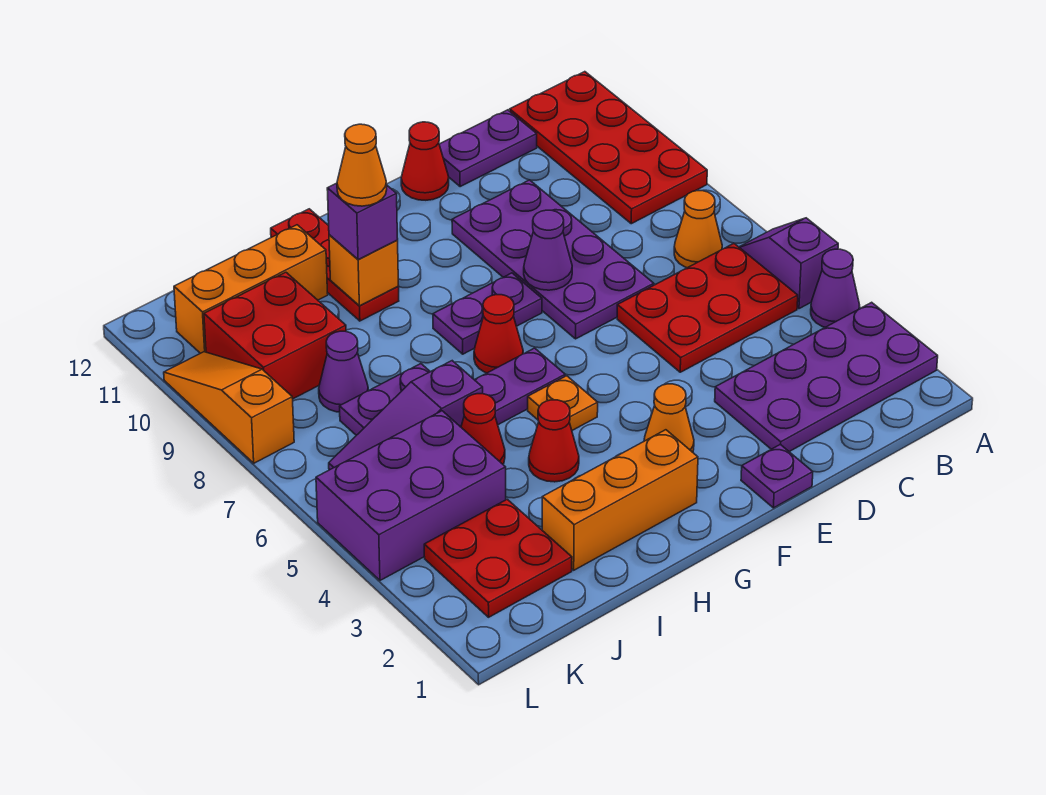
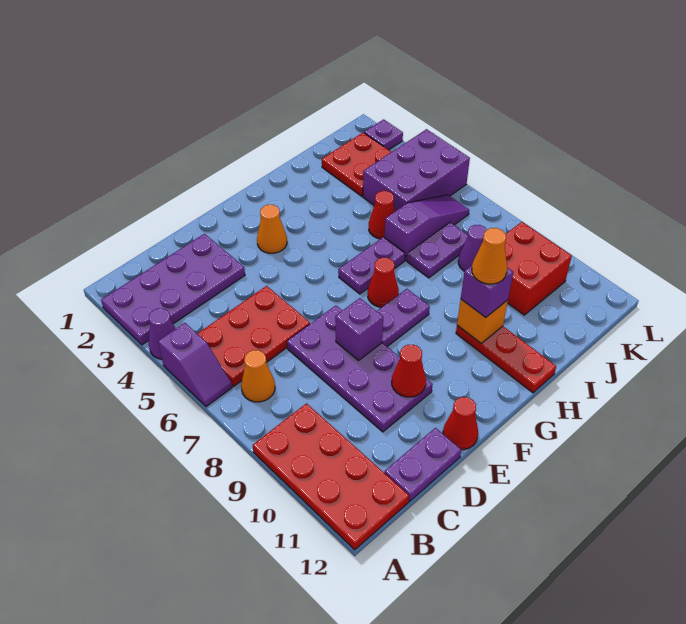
purple plate E1 level 1 -> purple plate L2 level 1
purple cone E8 level 2 -> purple brick E8 level 2
orange brick G2:I2 level 1 -> none
orange plate G5 level 1 -> none
red cone H4 level 1 -> red cone E10 level 2
orange brick I11:K11 level 1 -> none
orange slope L8:L10 level 1 top 8 -> none

